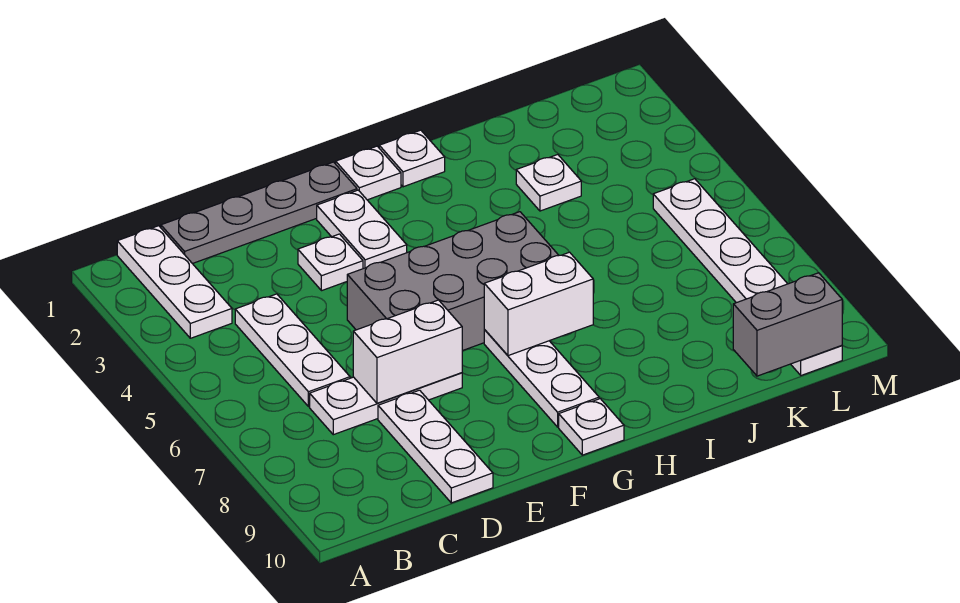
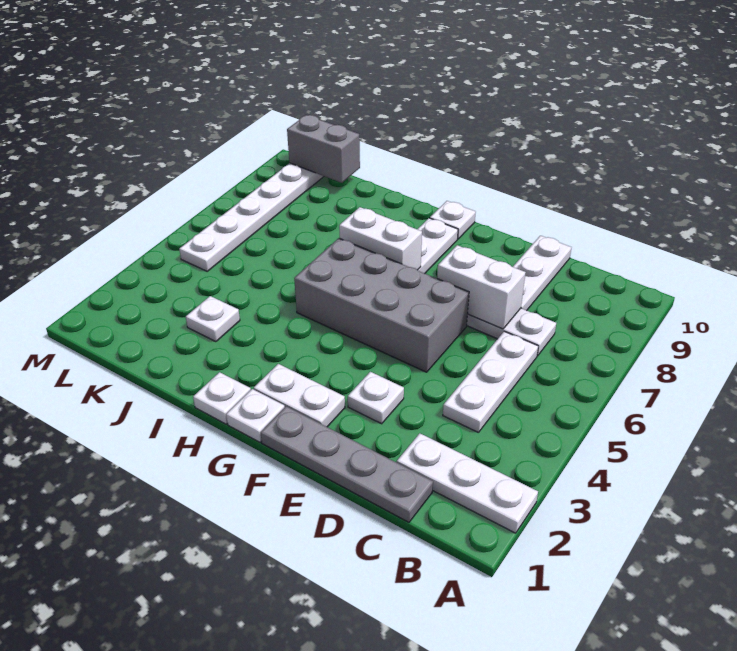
white plate B1:B3 level 1 -> white plate A2:C2 level 1
white plate F2:F3 level 1 -> white plate F2:G2 level 1

